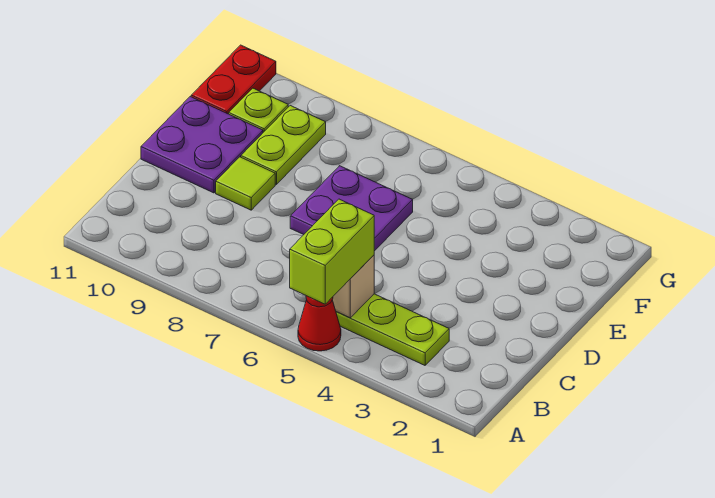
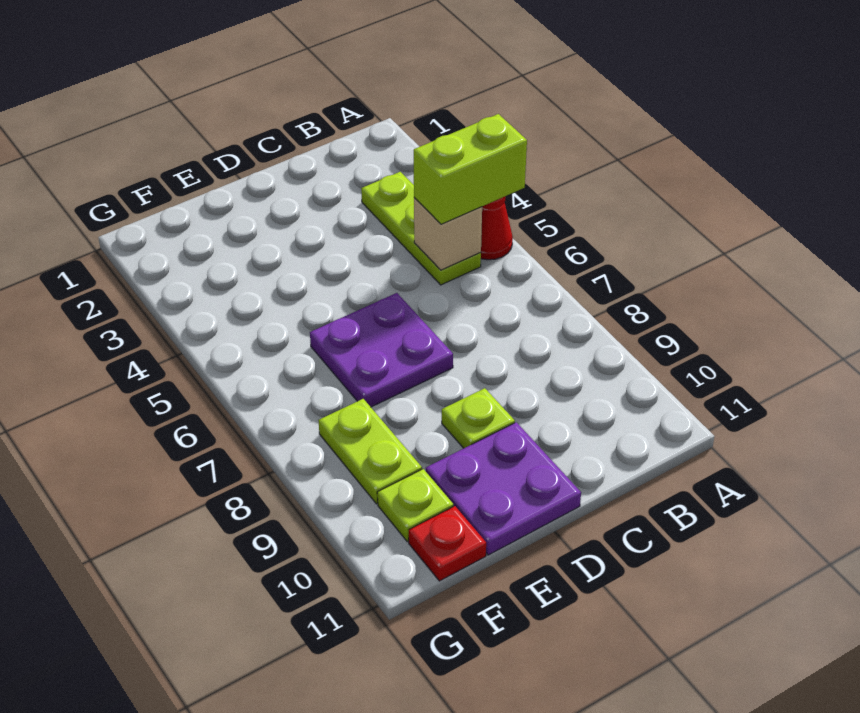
lime tile D9 level 1 -> lime plate D9 level 1
lime plate E9:F9 level 1 -> lime plate F8:F9 level 1
red plate F11:G11 level 1 -> red plate F11 level 1

